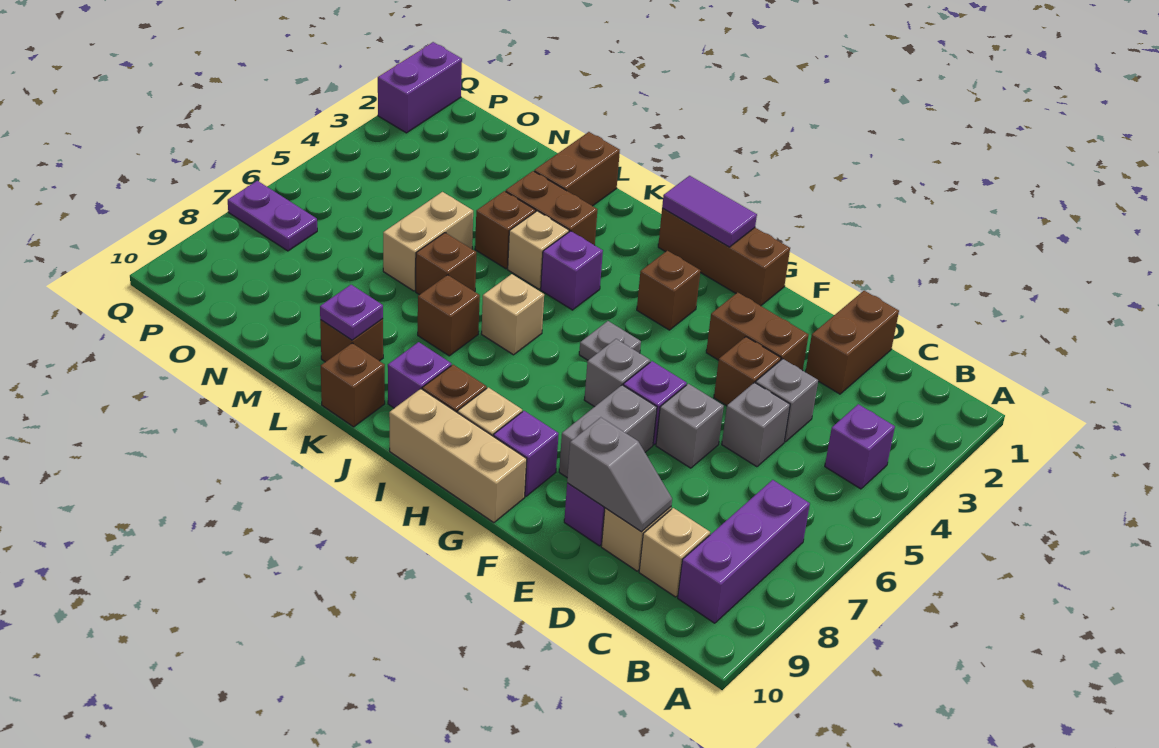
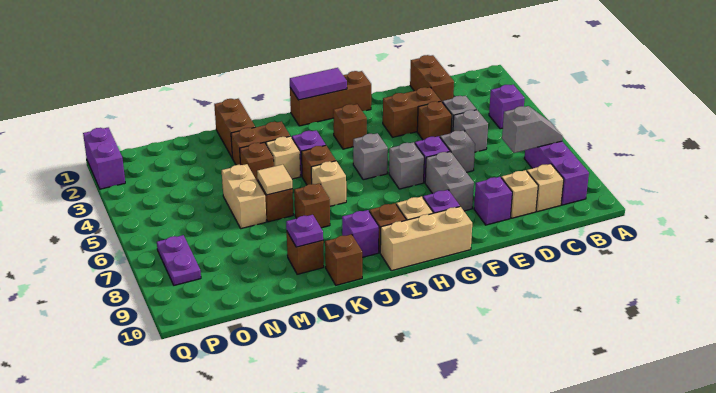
grey slope D9:E9 level 2 top E -> grey slope B7:C7 level 2 top C
grey plate H5 level 1 -> grey brick H5 level 1
none -> brown brick J5 level 1
none -> tan tile L6 level 2
purple plate P7:Q7 level 1 -> purple plate P7:P8 level 1

